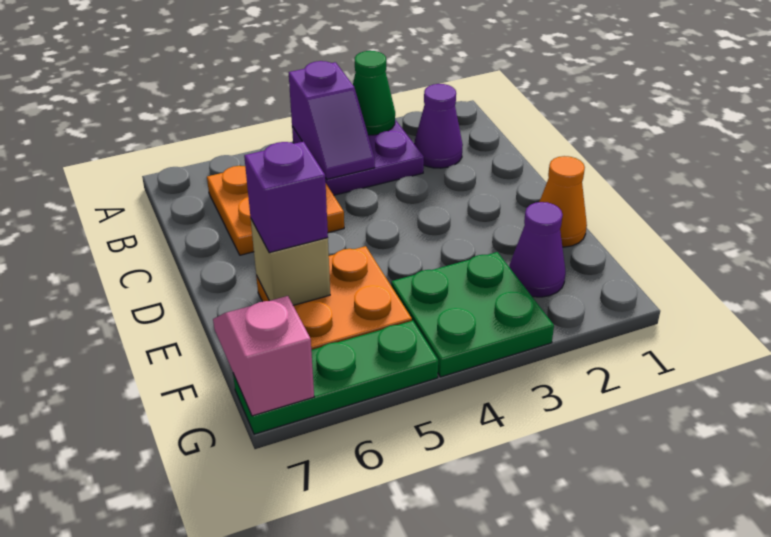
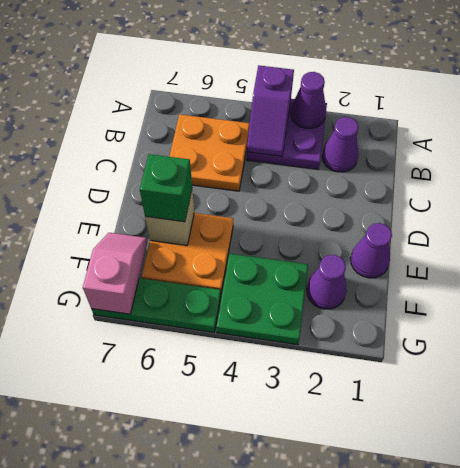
green cone A3 level 2 -> purple cone A3 level 2
orange cone E1 level 1 -> purple cone E1 level 1
purple brick E6 level 3 -> green brick E6 level 3

